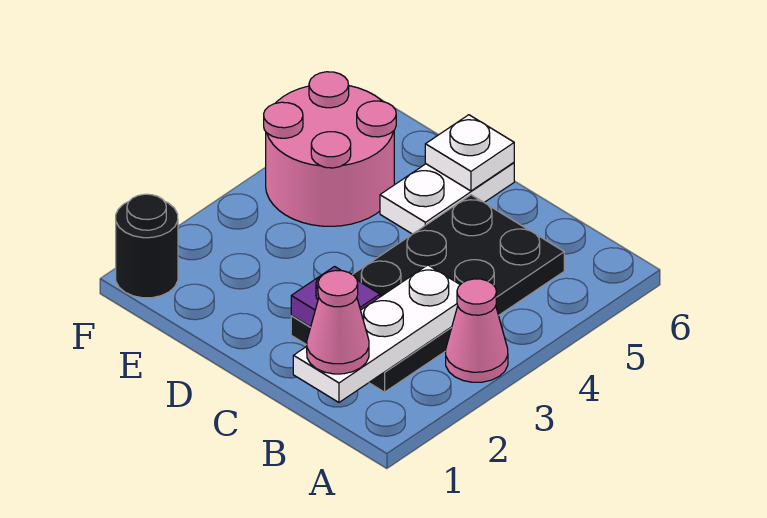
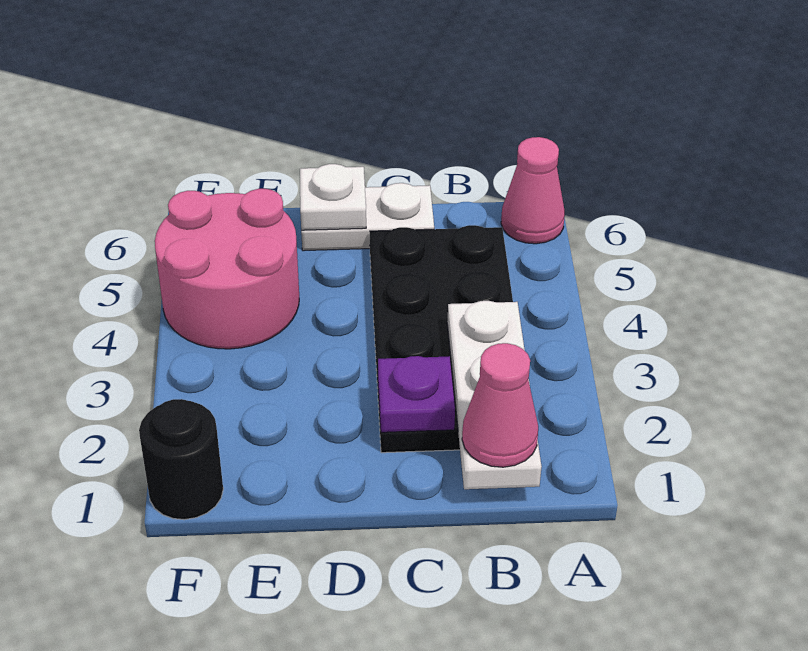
pink cone A3 level 1 -> pink cone A6 level 1
white plate D5:D6 level 1 -> white plate C6:D6 level 1

